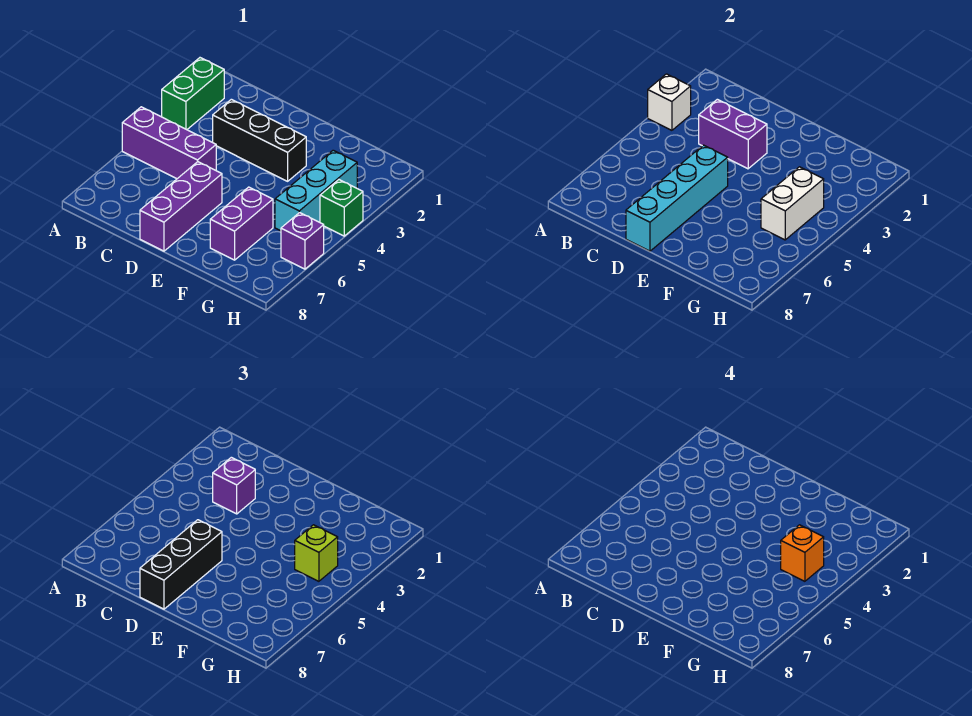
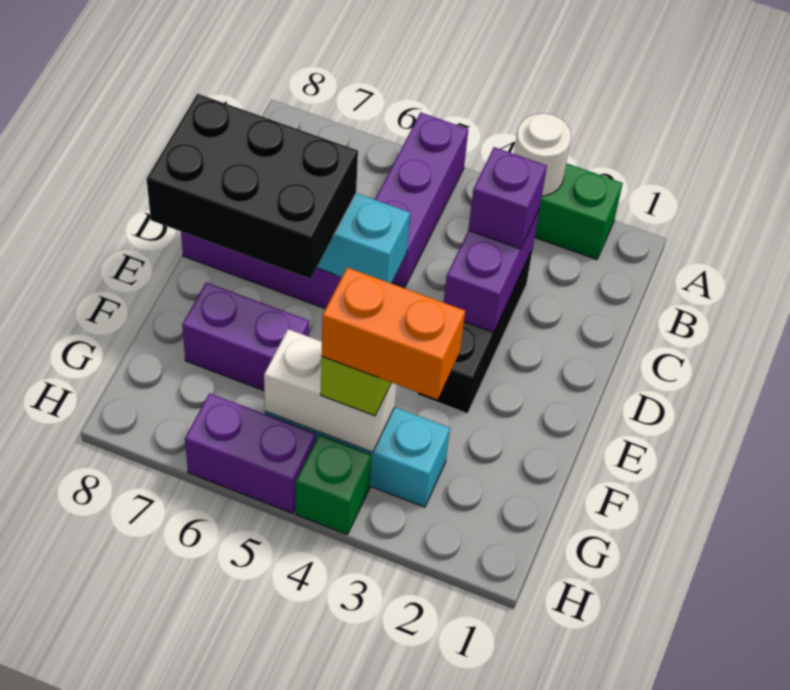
white brick A3 level 2 -> white round brick A3 level 2
black brick D6:D8 level 3 -> black brick D6:E8 level 3
orange brick G4 level 4 -> orange brick G3:G4 level 4
purple brick H6 level 1 -> purple brick H5:H6 level 1

